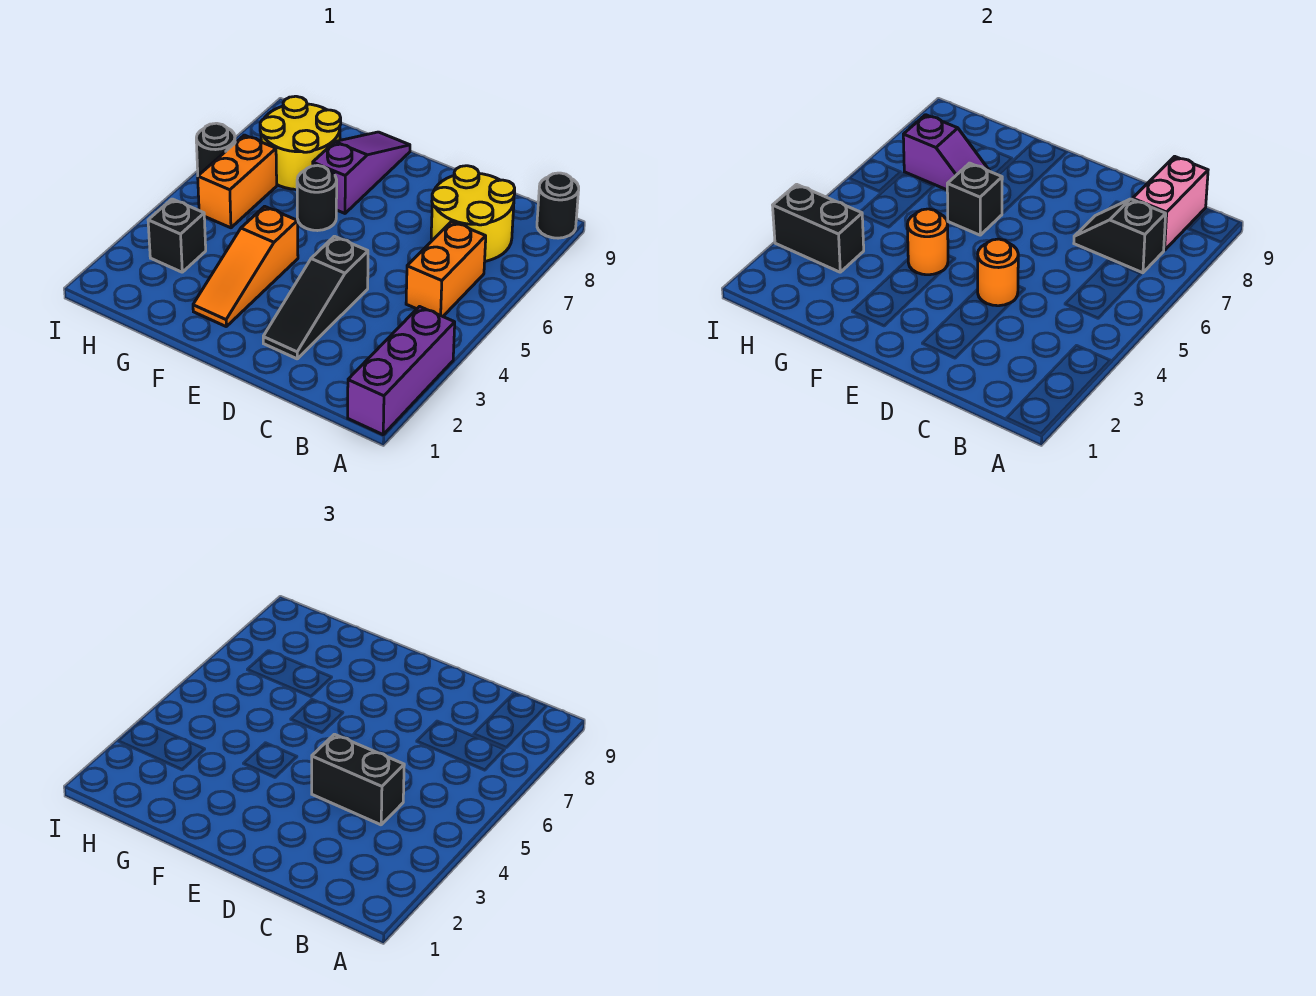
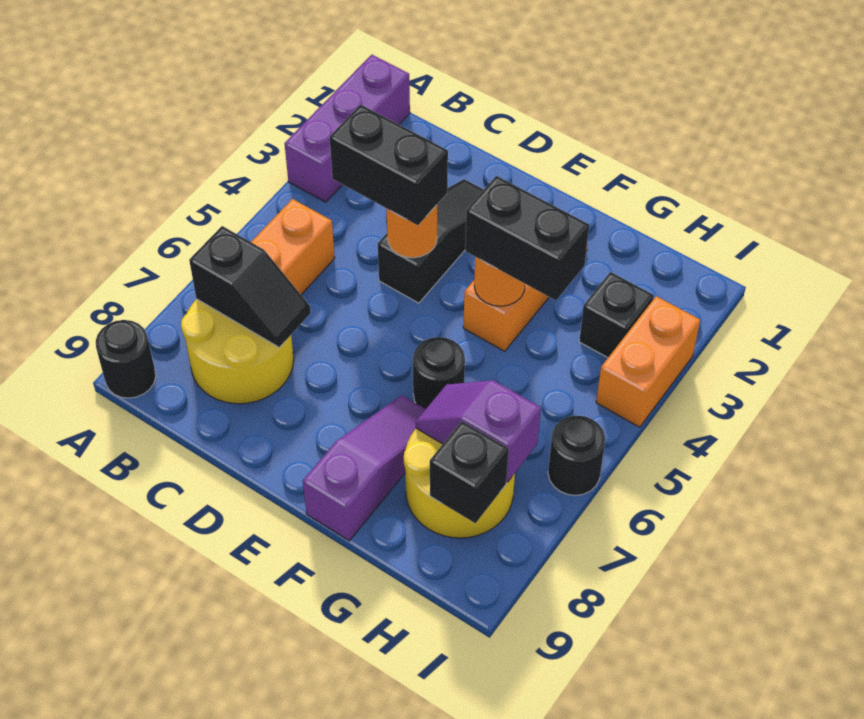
pink brick B8:B9 level 2 -> none
black brick F6 level 2 -> black brick H8 level 2
purple slope F7:F9 level 1 top 7 -> purple slope F7:F9 level 1 top 9
black brick H3:I3 level 2 -> black brick F4:G4 level 3
orange brick H5:H6 level 1 -> orange brick I3:I4 level 1

